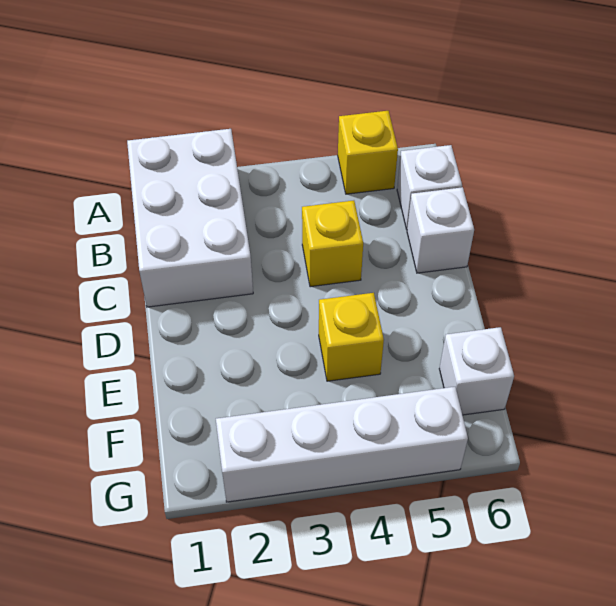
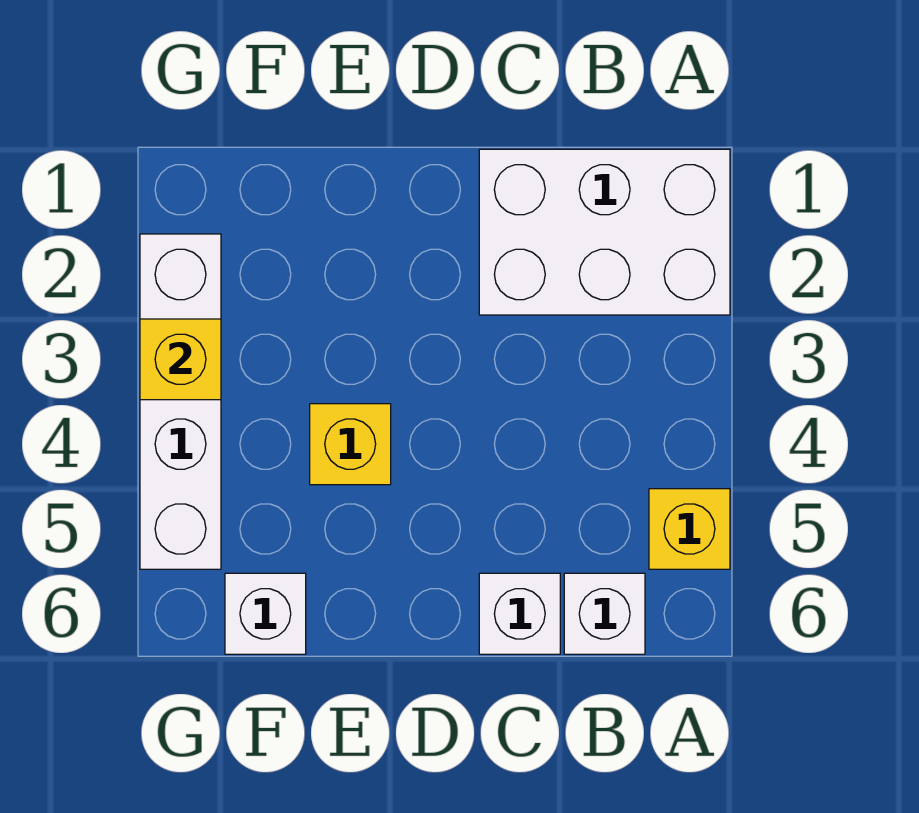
yellow brick C4 level 1 -> yellow brick G3 level 2

